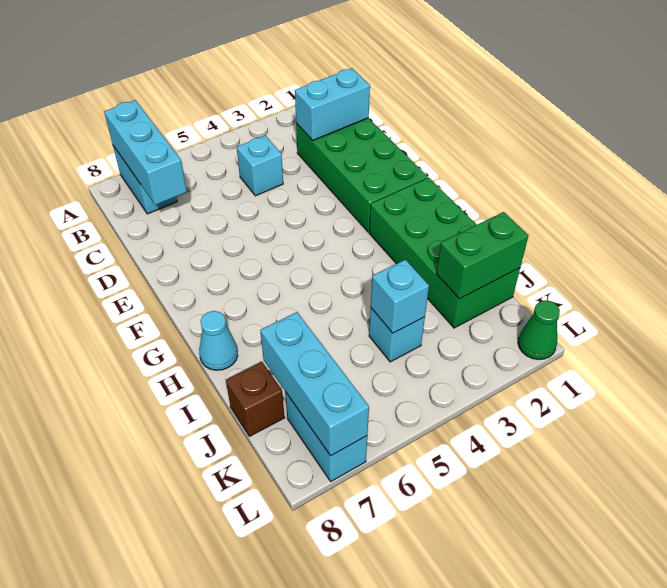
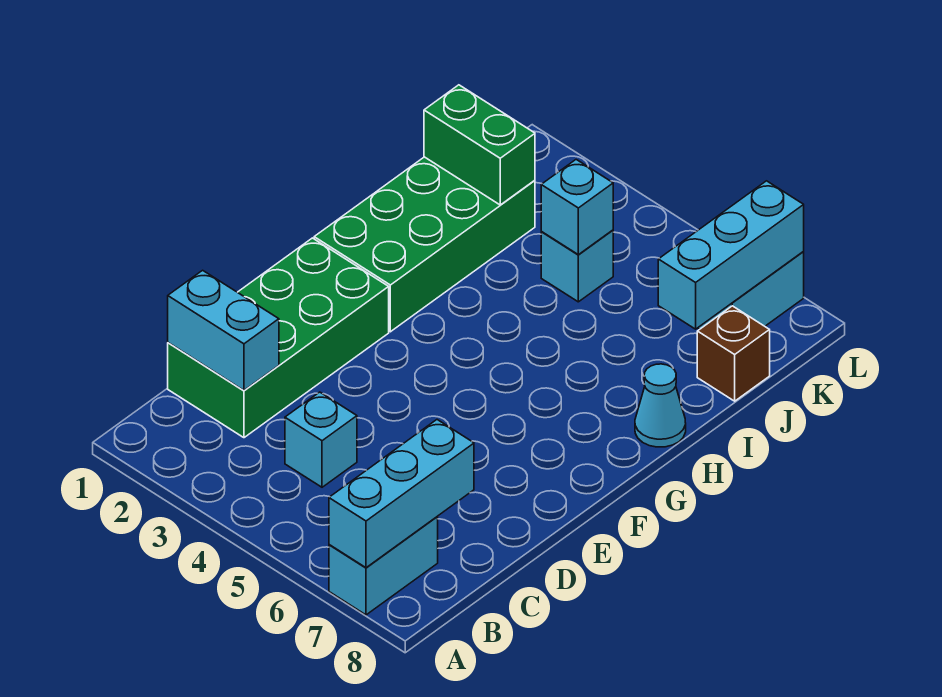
green cone L1 level 1 -> none

